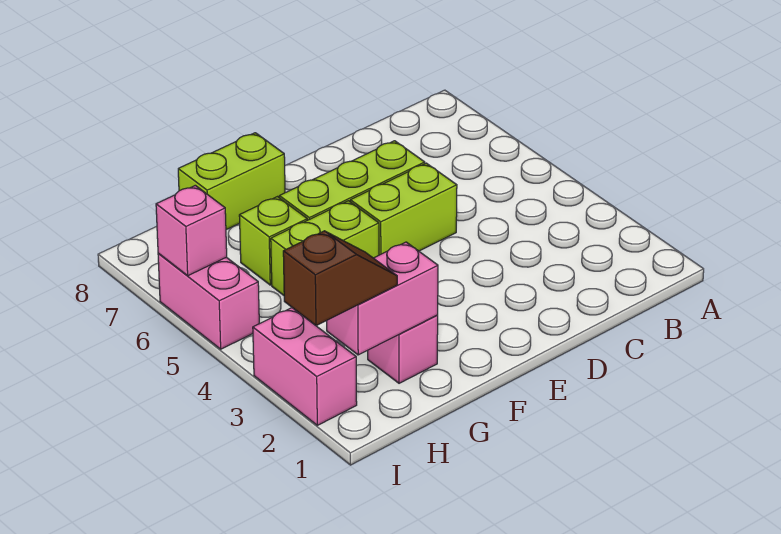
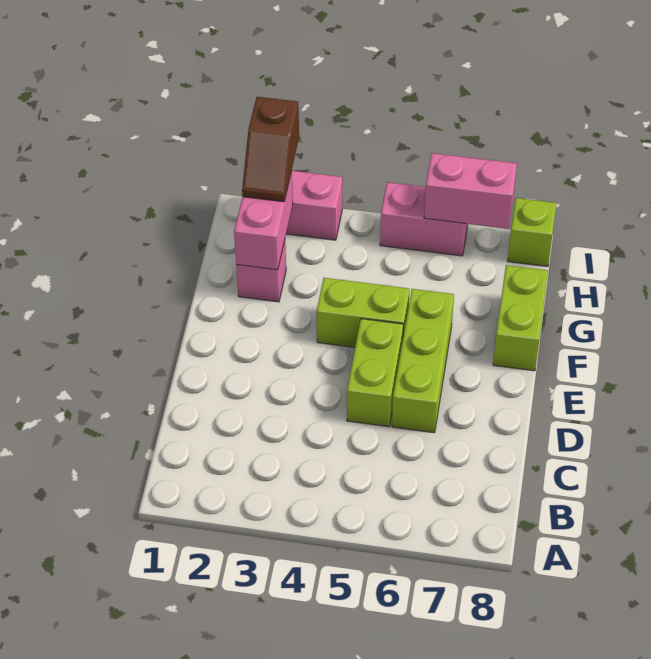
lime brick F5:G5 level 1 -> lime brick F4:F5 level 1
lime brick G6 level 1 -> lime brick I8 level 1
pink brick I6 level 2 -> pink brick I6:I7 level 2

